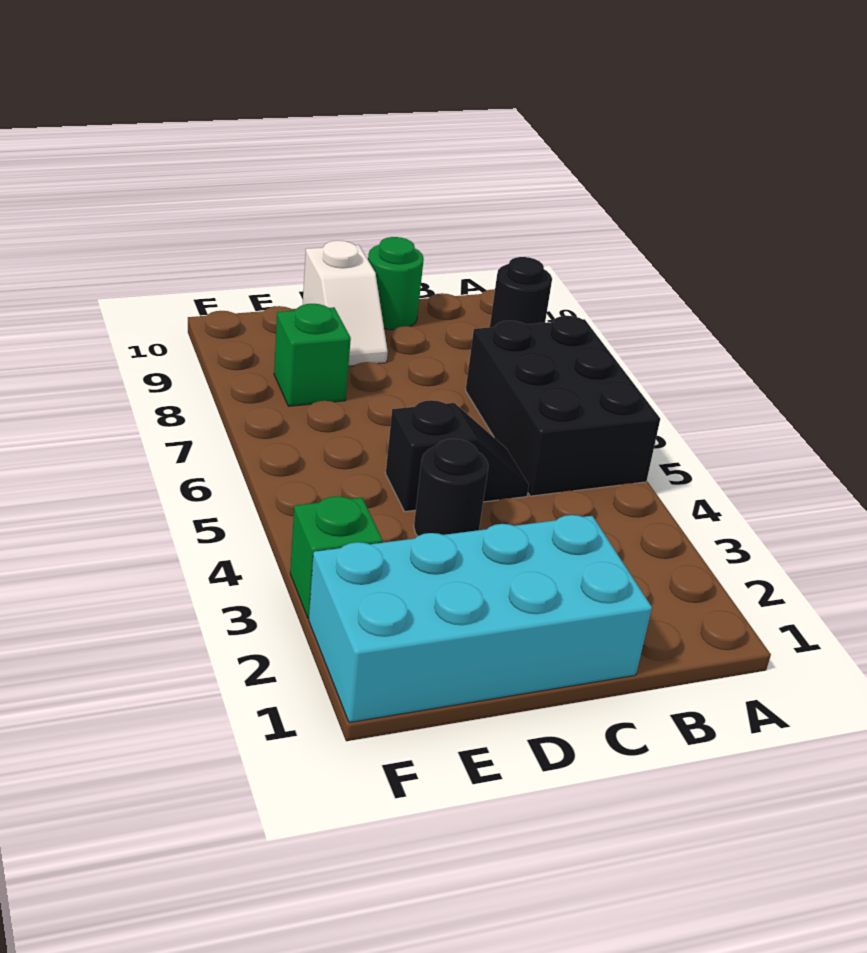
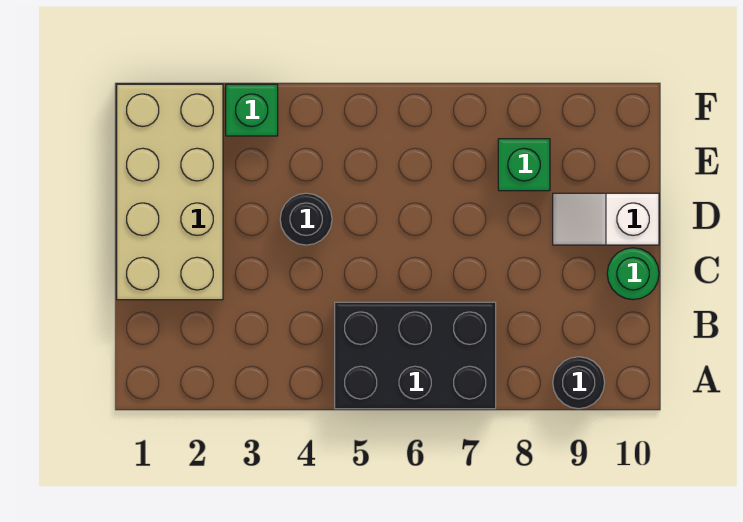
cyan brick C1:F2 level 1 -> tan brick C1:F2 level 1
black slope C5:D5 level 1 top D -> none

